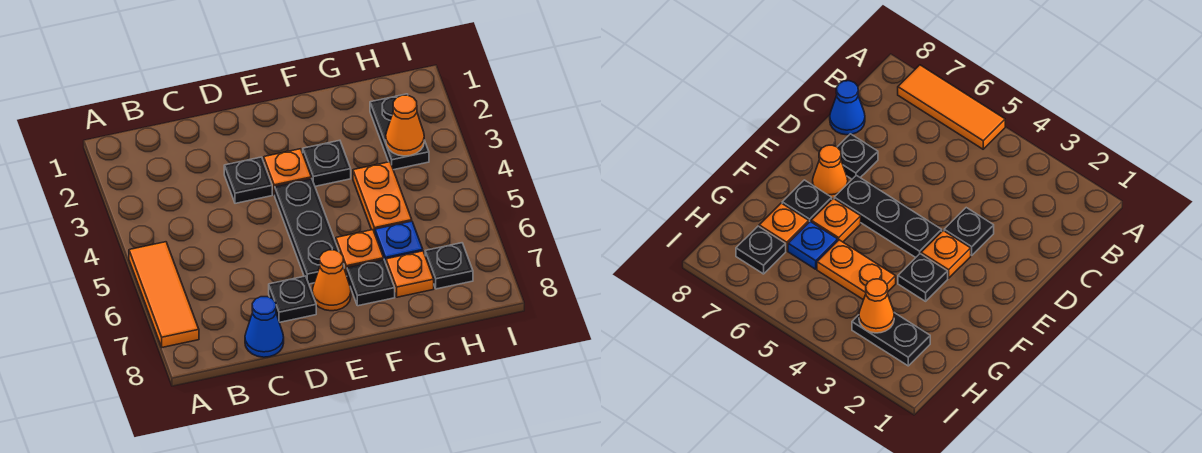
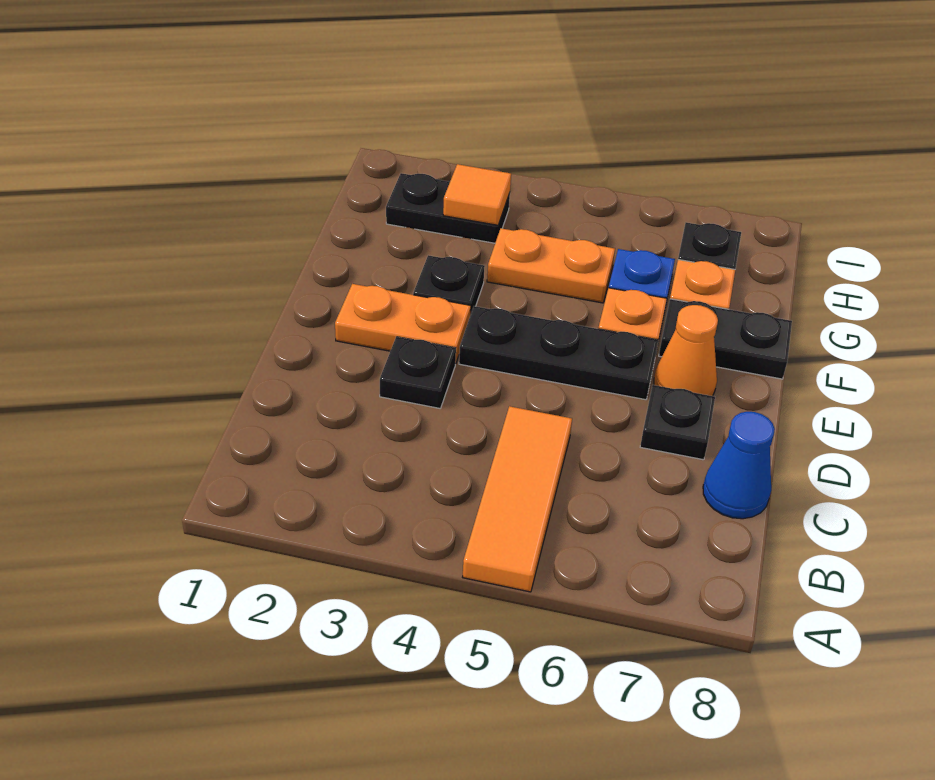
orange tile A5:A7 level 1 -> orange tile A5:C5 level 1
orange plate E3 level 1 -> orange plate E2:E3 level 1
black plate F7 level 1 -> black plate F7:F8 level 1
orange cone H3 level 2 -> orange tile H3 level 2

